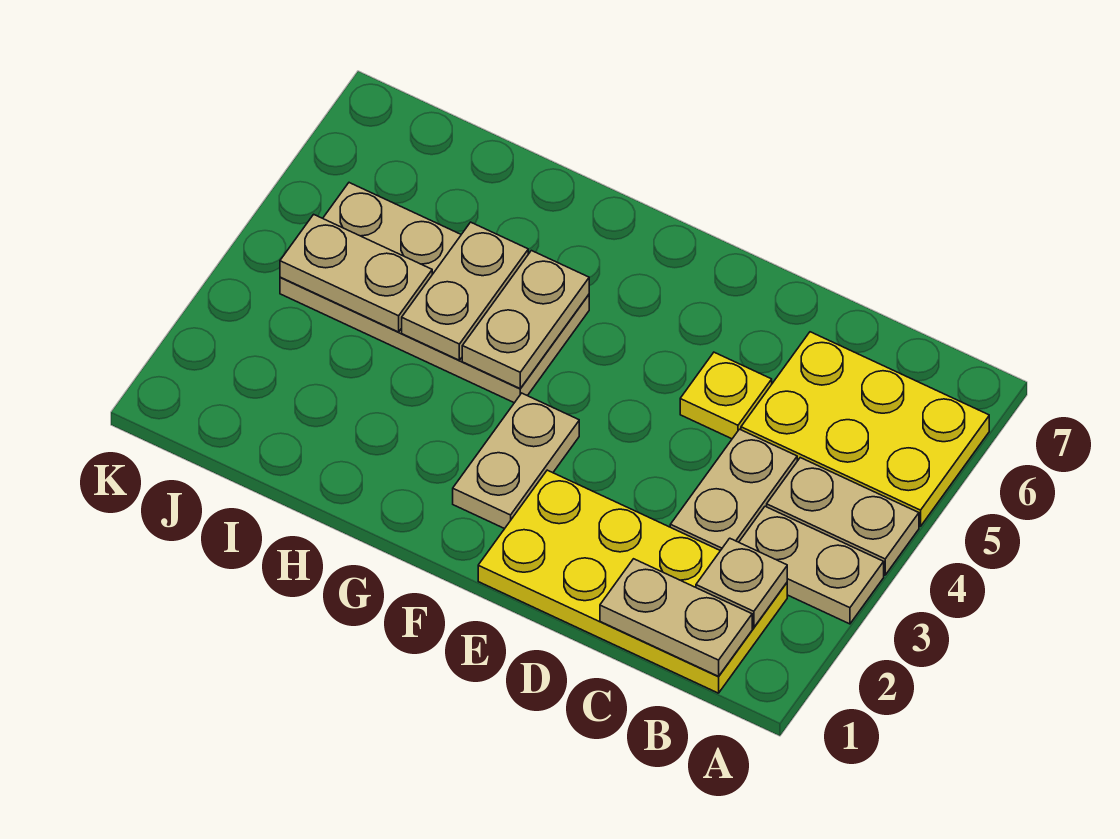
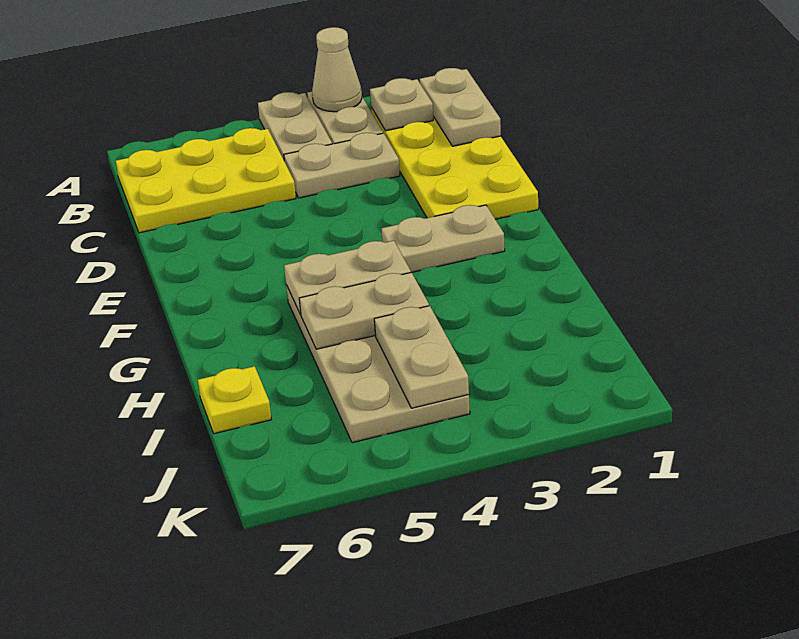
none -> tan cone A3 level 2
yellow plate A5:C6 level 1 -> yellow plate B5:C7 level 1
yellow plate D5 level 1 -> yellow plate I7 level 1

